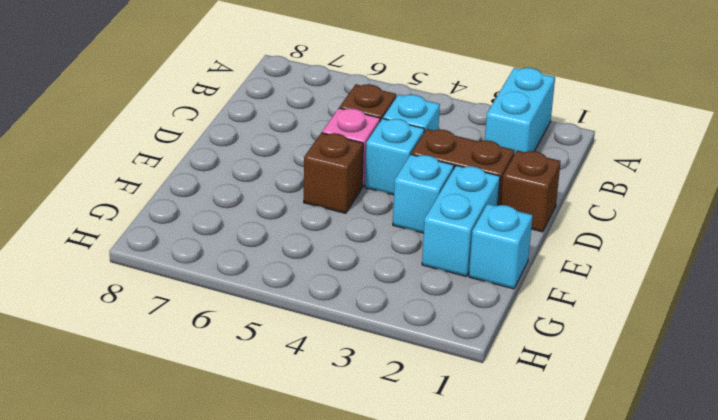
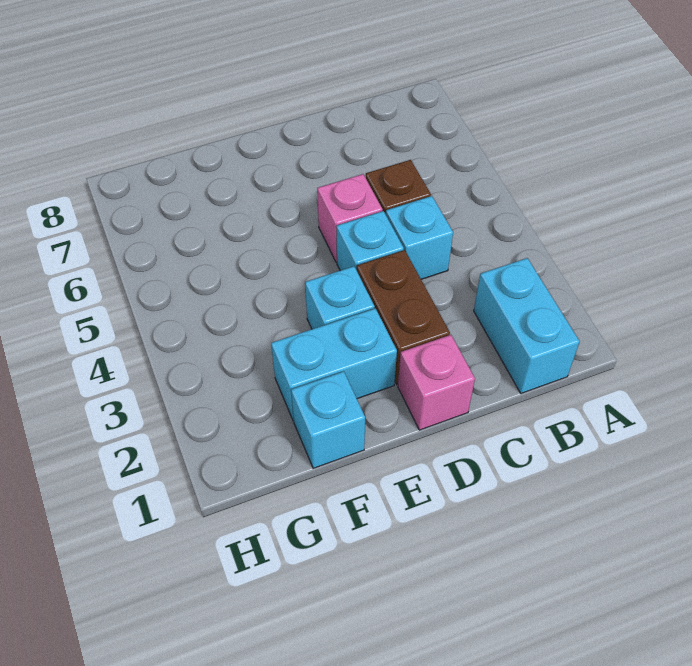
cyan brick A2:B2 level 1 -> cyan brick B1:B2 level 1
brown brick D1 level 1 -> pink brick D1 level 1
brown brick E5 level 1 -> none

